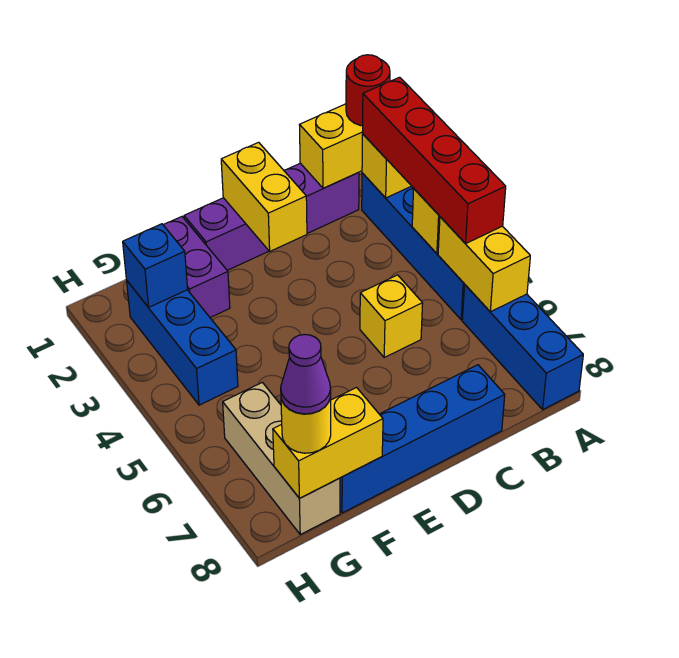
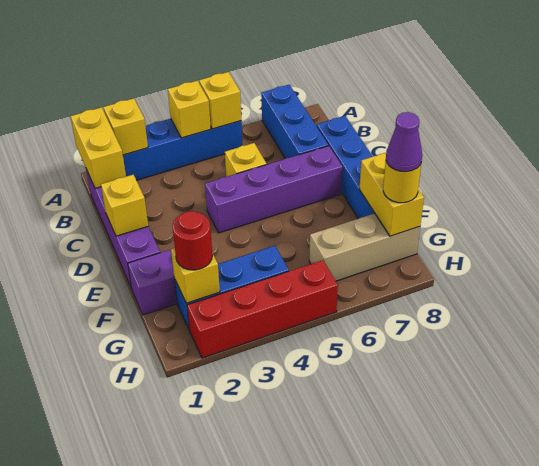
red round brick A1 level 3 -> red round brick G2 level 3
red brick A2:A5 level 3 -> red brick H2:H5 level 1
yellow brick A5:A6 level 2 -> yellow brick A5 level 2
blue brick A6:A8 level 1 -> blue brick A7:C7 level 1
yellow brick D1:D2 level 2 -> yellow brick D1 level 2
none -> purple brick D4:D7 level 1
blue brick G2 level 2 -> yellow brick G2 level 2

